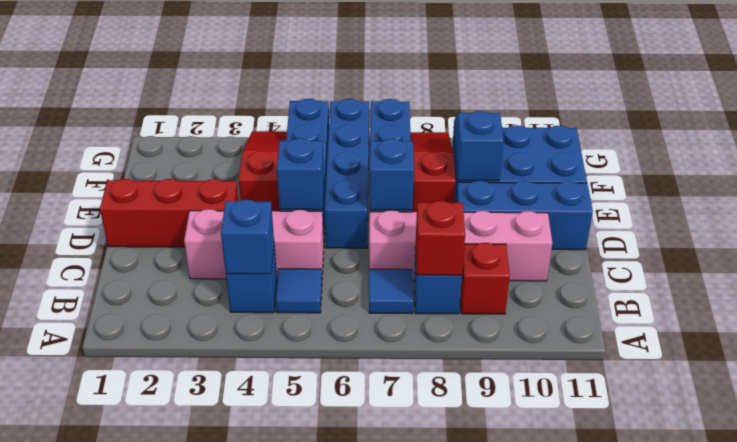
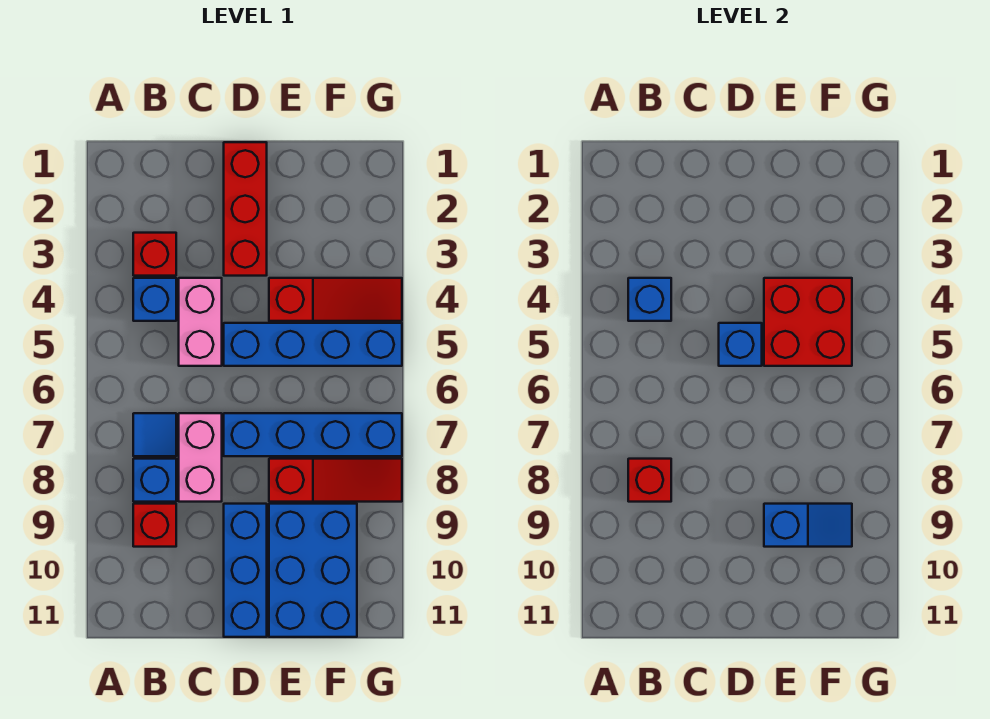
none -> red brick B3 level 1
blue tile B5 level 1 -> none
pink brick C3:C5 level 1 -> pink brick C4:C5 level 1
pink brick C7:C10 level 1 -> pink brick C7:C8 level 1
blue brick D6:G6 level 1 -> none
blue brick D7 level 2 -> none
none -> red brick E4:F5 level 2

